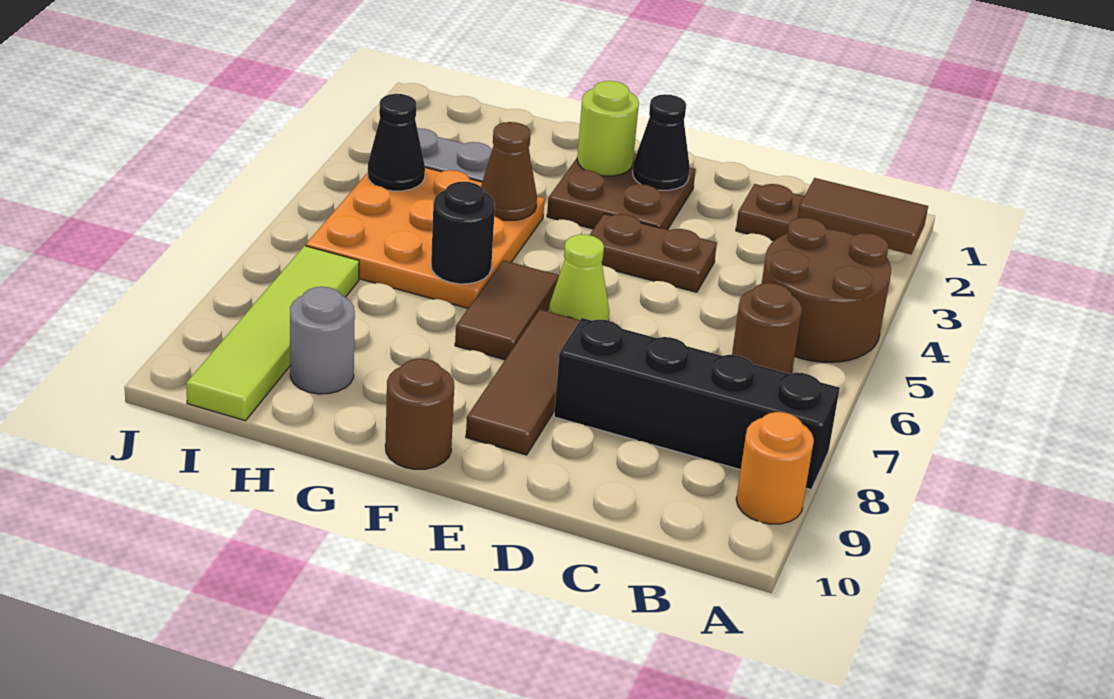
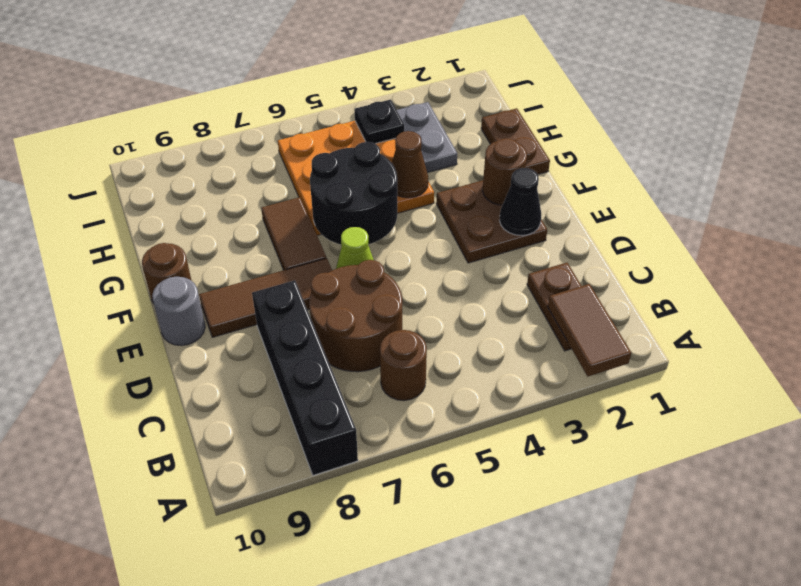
brown round brick A4:B5 level 1 -> brown round brick C6:D7 level 1
orange round brick A9 level 1 -> none
brown plate D4:E4 level 1 -> brown plate G1:H1 level 1
lime round brick F2 level 2 -> brown round brick F2 level 2
brown tile F6:F7 level 1 -> brown tile F7:G7 level 1
black round brick G6 level 2 -> black round brick F5:G6 level 2
grey round brick H9 level 1 -> grey round brick E10 level 1
black cone I4 level 2 -> black plate I4 level 2
lime tile I7:I10 level 1 -> none

